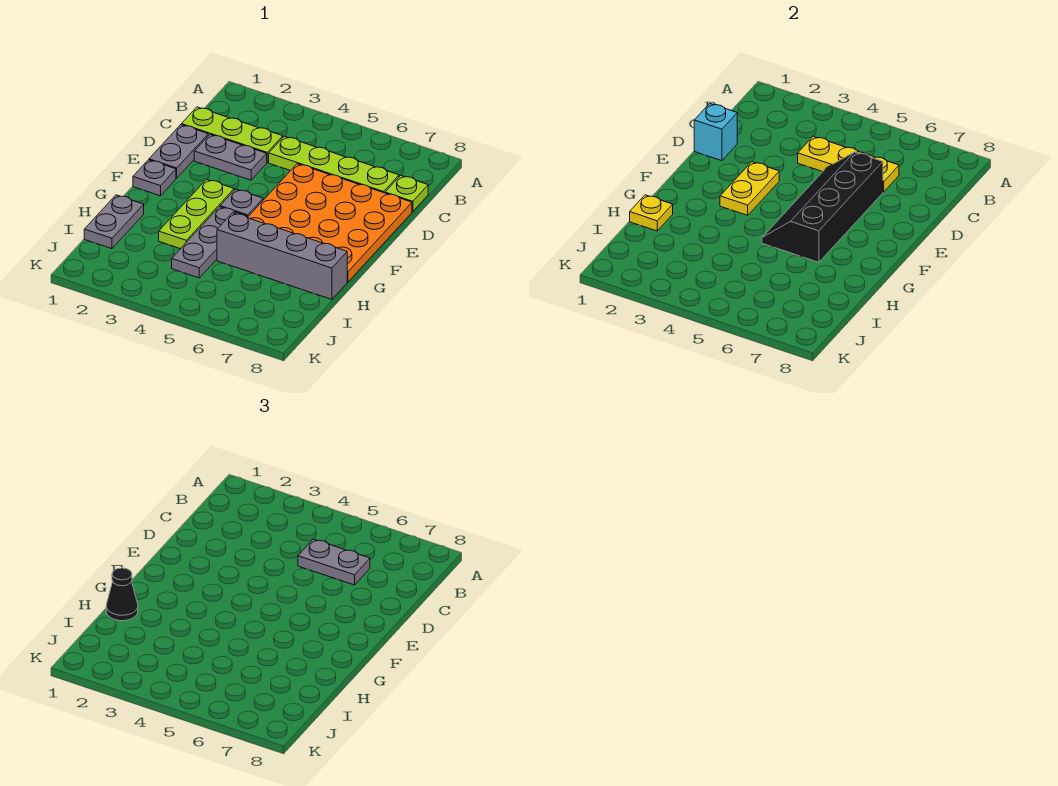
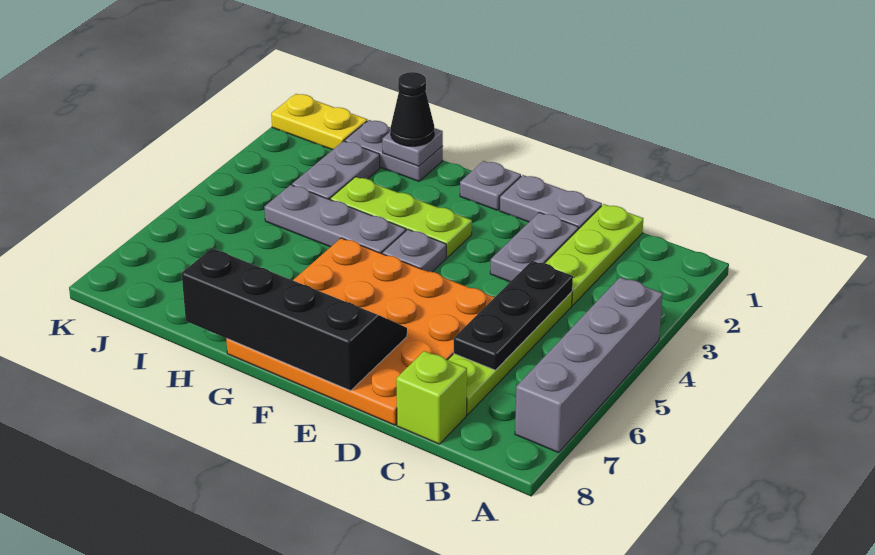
yellow plate C4:C6 level 2 -> black plate C4:C6 level 2
grey plate C5:C6 level 3 -> grey plate I2:I3 level 1
lime plate C8 level 1 -> lime brick C8 level 1
cyan brick D1 level 2 -> none
black slope D5:G6 level 2 top 6 -> black slope E7:H8 level 2 top 8
yellow plate E3:F3 level 2 -> yellow plate J1:K1 level 1
yellow plate H1 level 2 -> grey plate H1 level 2
grey brick H5:H8 level 1 -> grey brick A4:A7 level 1

